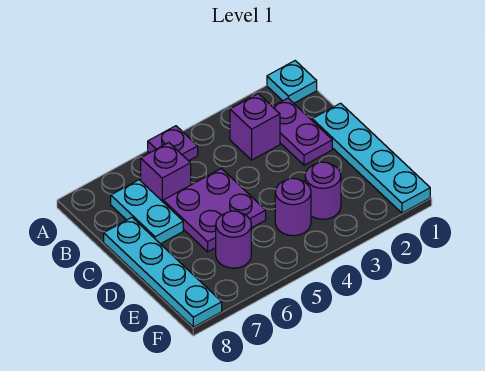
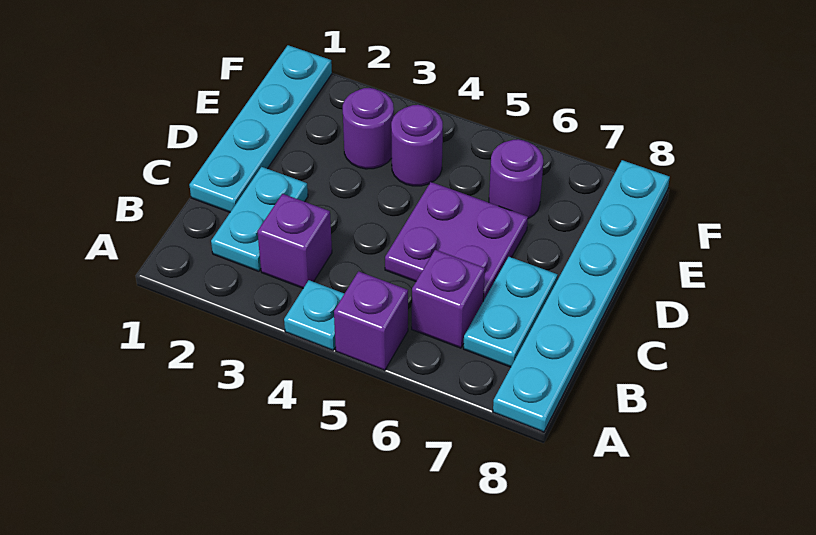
cyan plate A1 level 1 -> cyan plate A4 level 1
purple plate A5 level 1 -> purple brick A5 level 1
purple plate B2:C2 level 1 -> cyan plate B2:C2 level 1
cyan plate C8:F8 level 1 -> cyan plate A8:F8 level 1

